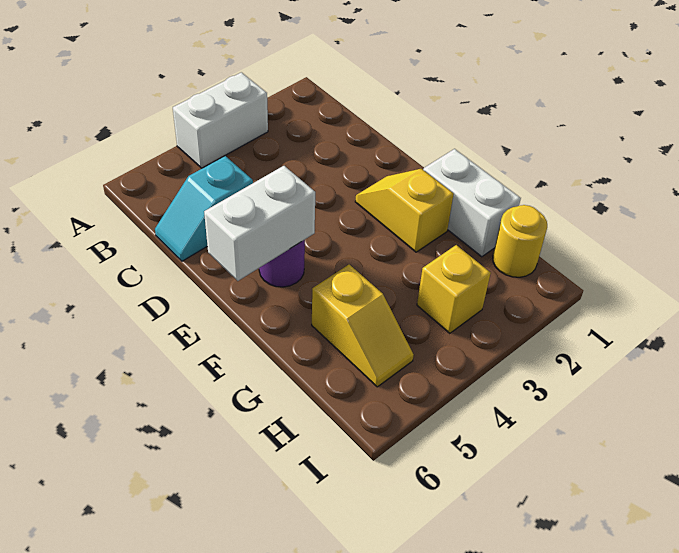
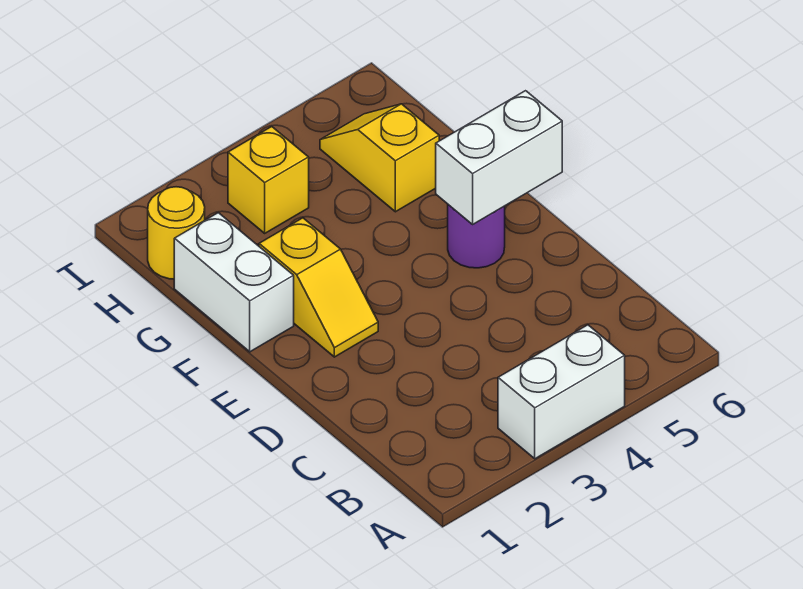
cyan slope C5:C6 level 1 top 5 -> none

